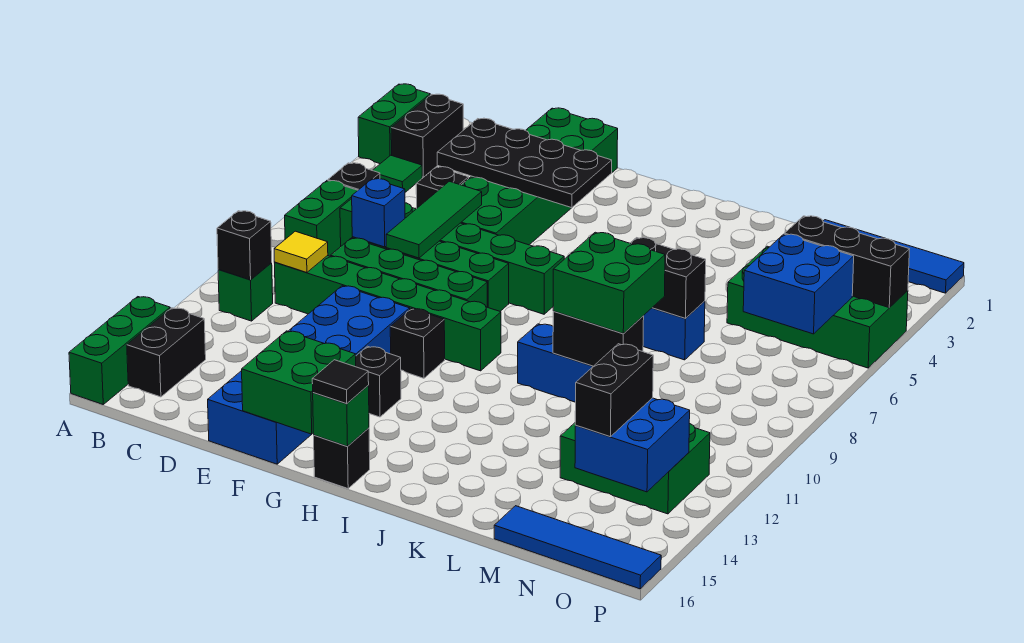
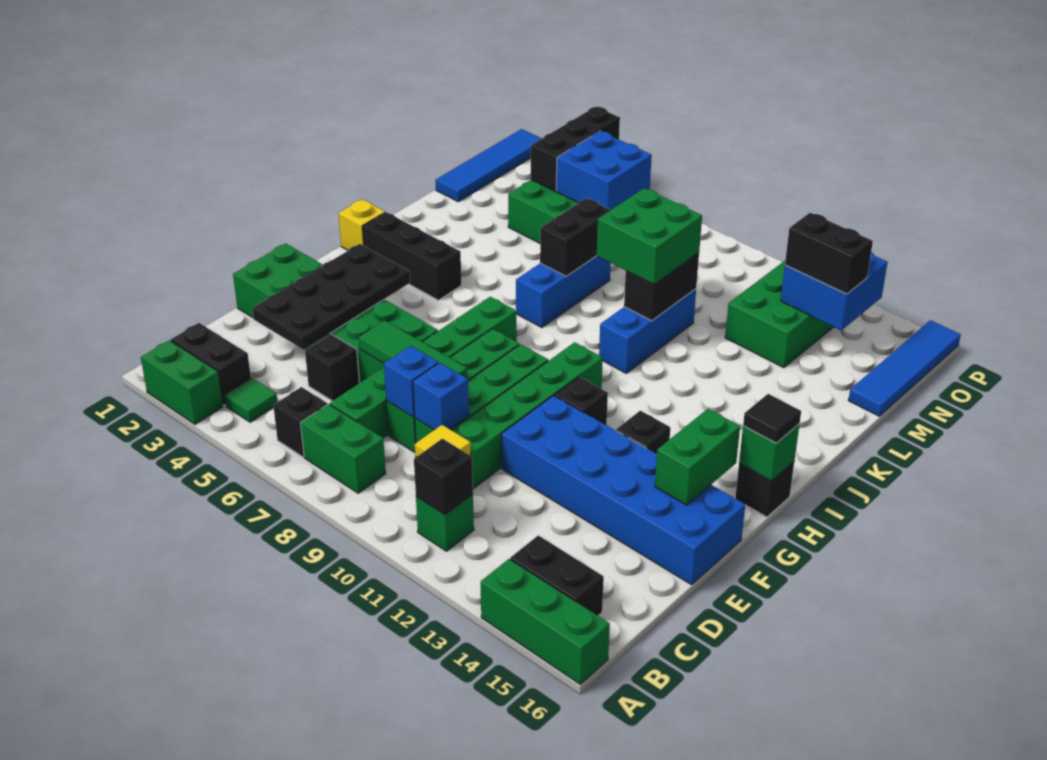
none -> blue brick D9 level 2
green brick F15:G16 level 2 -> green brick F15:G15 level 2
none -> yellow brick I1 level 1
none -> black brick I2:I4 level 1

